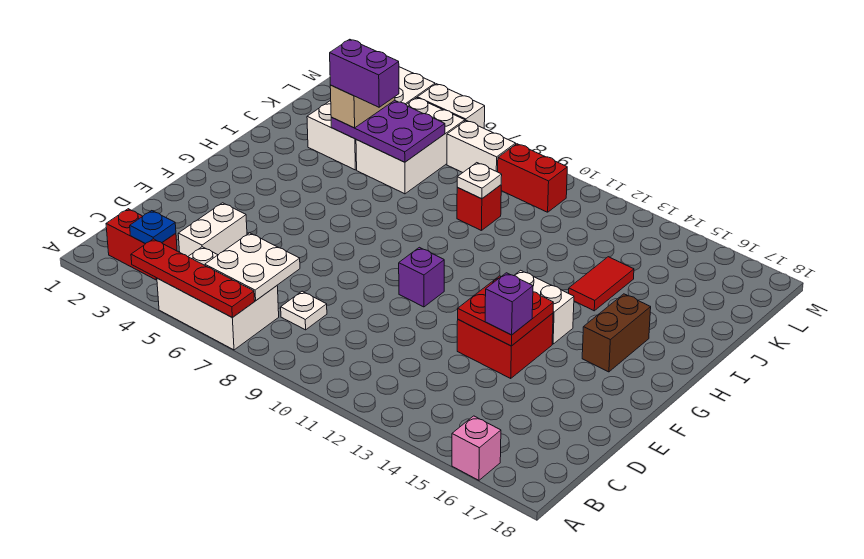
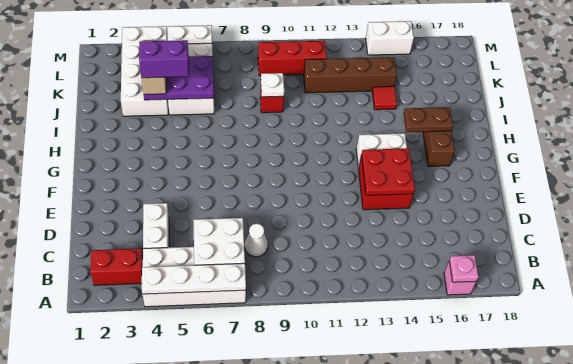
red plate A4:A7 level 2 -> white plate A4:A7 level 2
white brick A5:B7 level 1 -> white brick A4:B7 level 1
none -> pink plate A16 level 2
blue plate B3 level 2 -> none
white plate C8 level 1 -> white cone C8 level 1
purple brick E14 level 3 -> none
purple brick F10 level 1 -> none
none -> brown plate H15:H16 level 2
red tile I14:J14 level 1 -> red tile J14 level 1
none -> brown brick K11:K14 level 1
white brick L7:L8 level 1 -> white brick M14:M15 level 1
red brick L9:L10 level 1 -> red brick L9:L11 level 1

